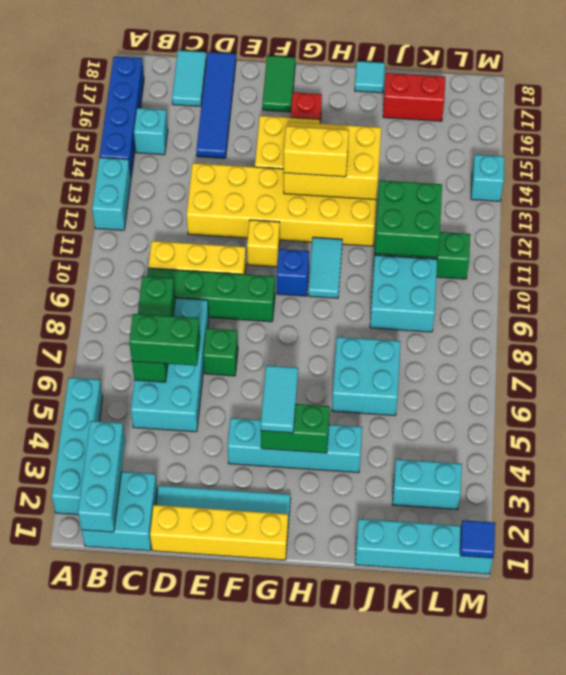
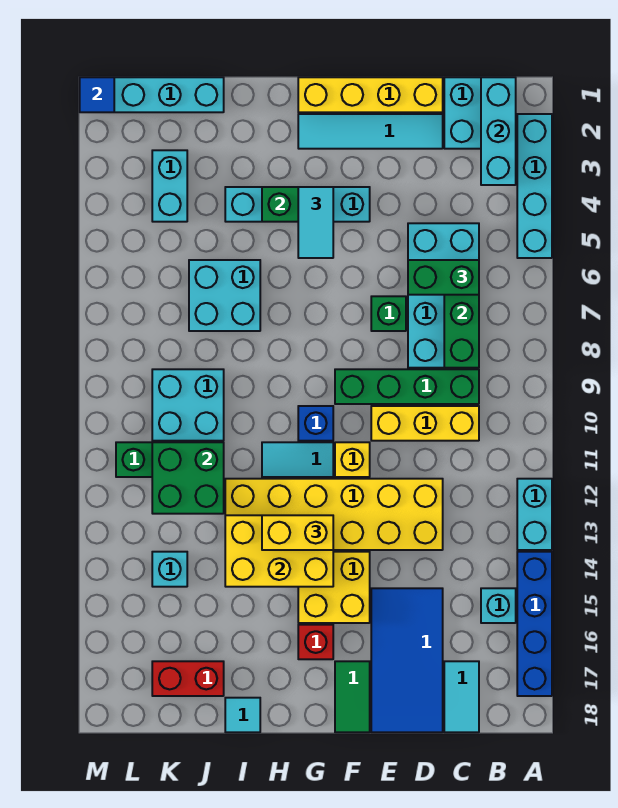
blue tile D15:D18 level 1 -> blue tile D15:E18 level 1
cyan tile H10:H11 level 1 -> cyan tile G11:H11 level 1
cyan brick K3:L3 level 1 -> cyan brick K3:K4 level 1
cyan brick M14 level 1 -> cyan brick K14 level 1

